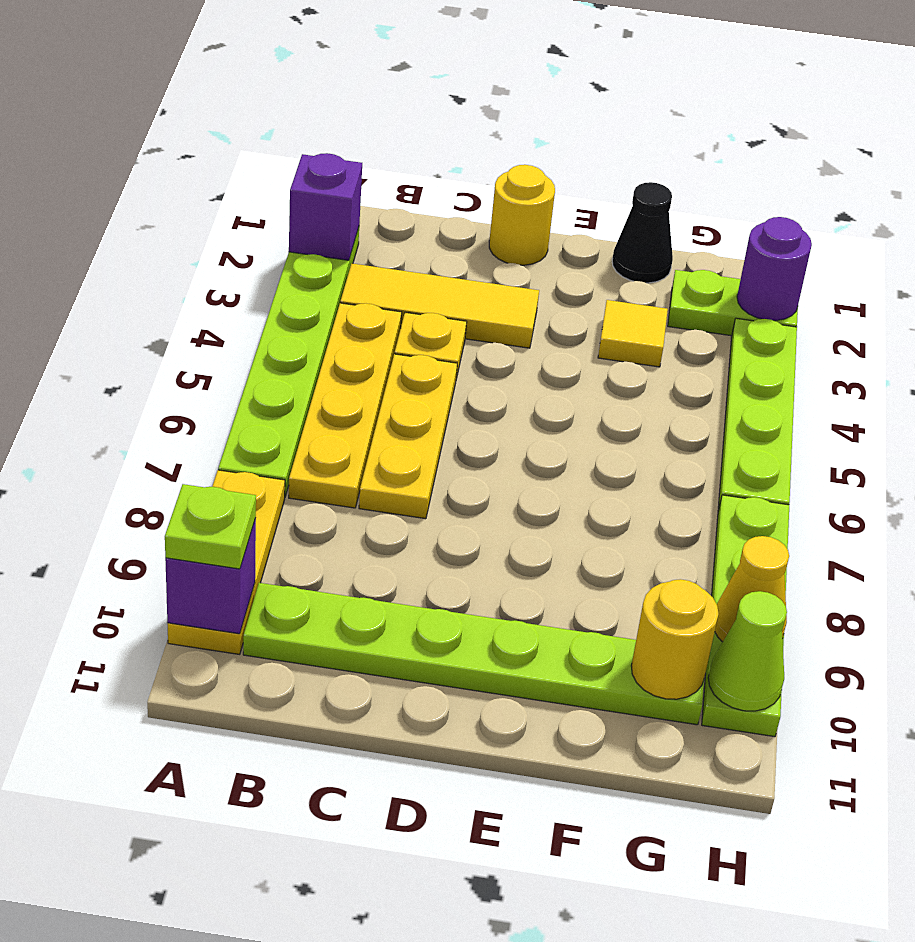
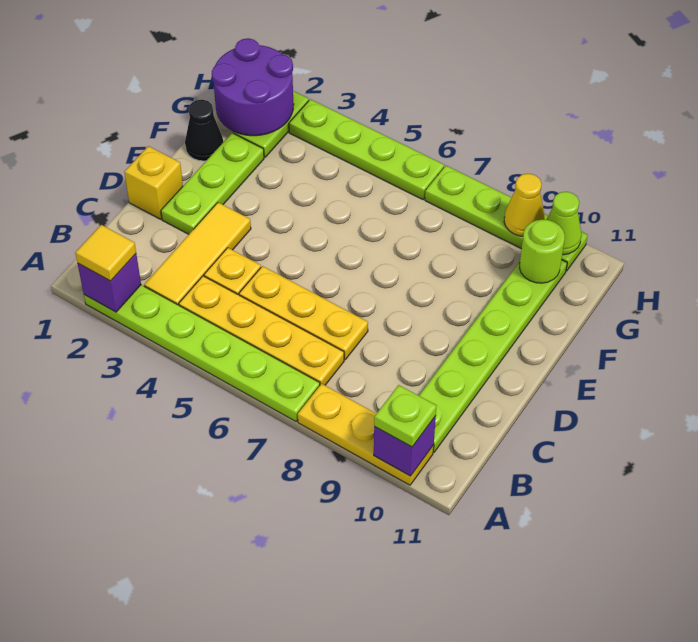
yellow round brick D1 level 1 -> yellow brick D1 level 1
none -> lime plate D2:F2 level 1
yellow tile F3 level 1 -> yellow tile A2 level 3
yellow round brick G10 level 2 -> lime round brick G10 level 2
purple round brick H2 level 2 -> purple round brick G1:H2 level 2

